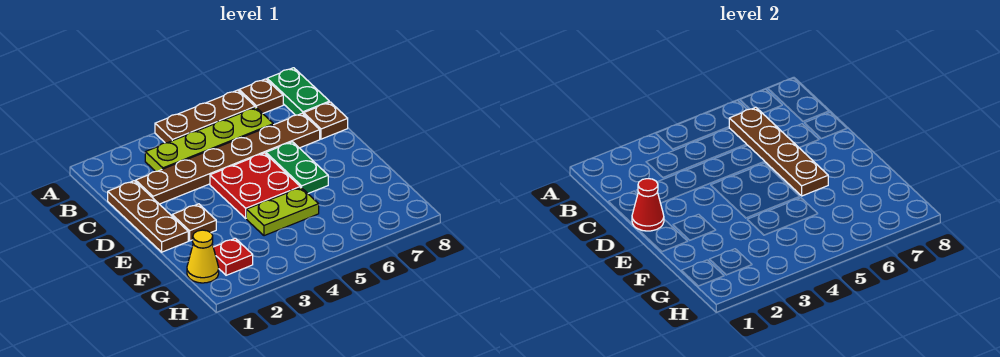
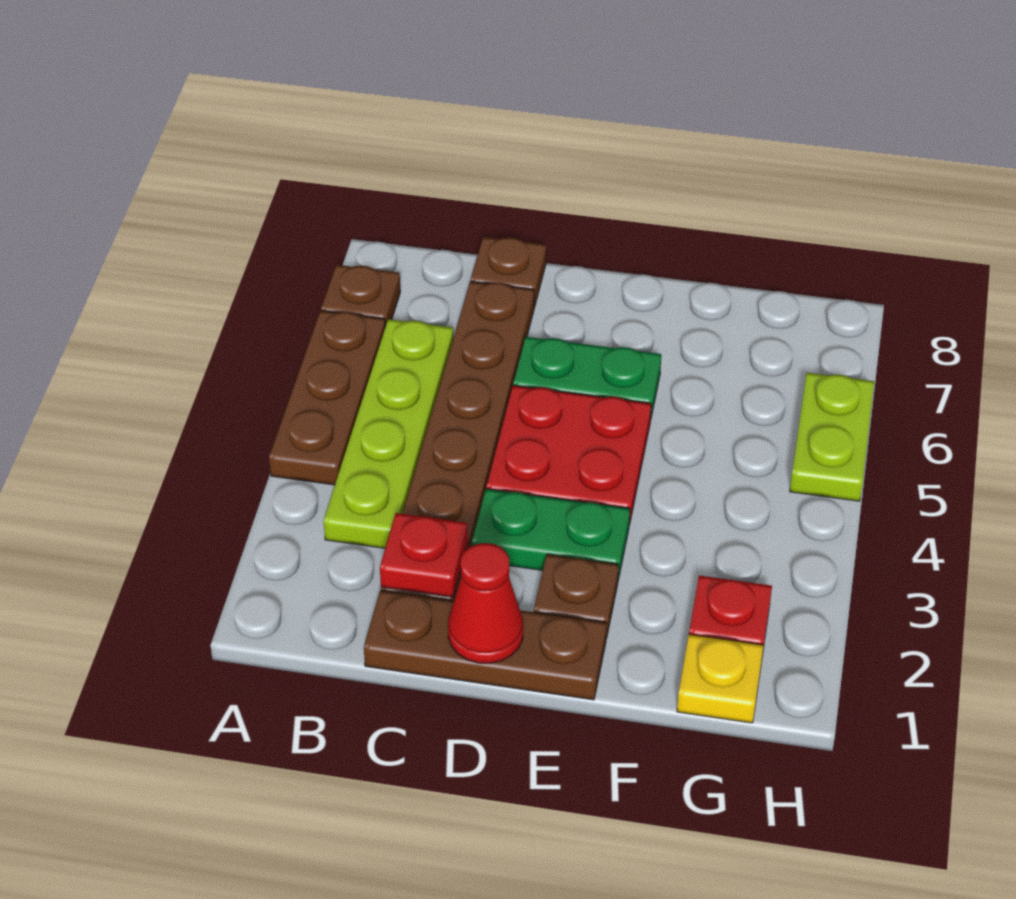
green plate A8:B8 level 1 -> green plate D3:E3 level 1
brown plate B6:E6 level 2 -> none
none -> red plate C2 level 2
lime plate F4:F5 level 1 -> lime plate H5:H6 level 1
yellow cone G1 level 1 -> yellow plate G1 level 1

